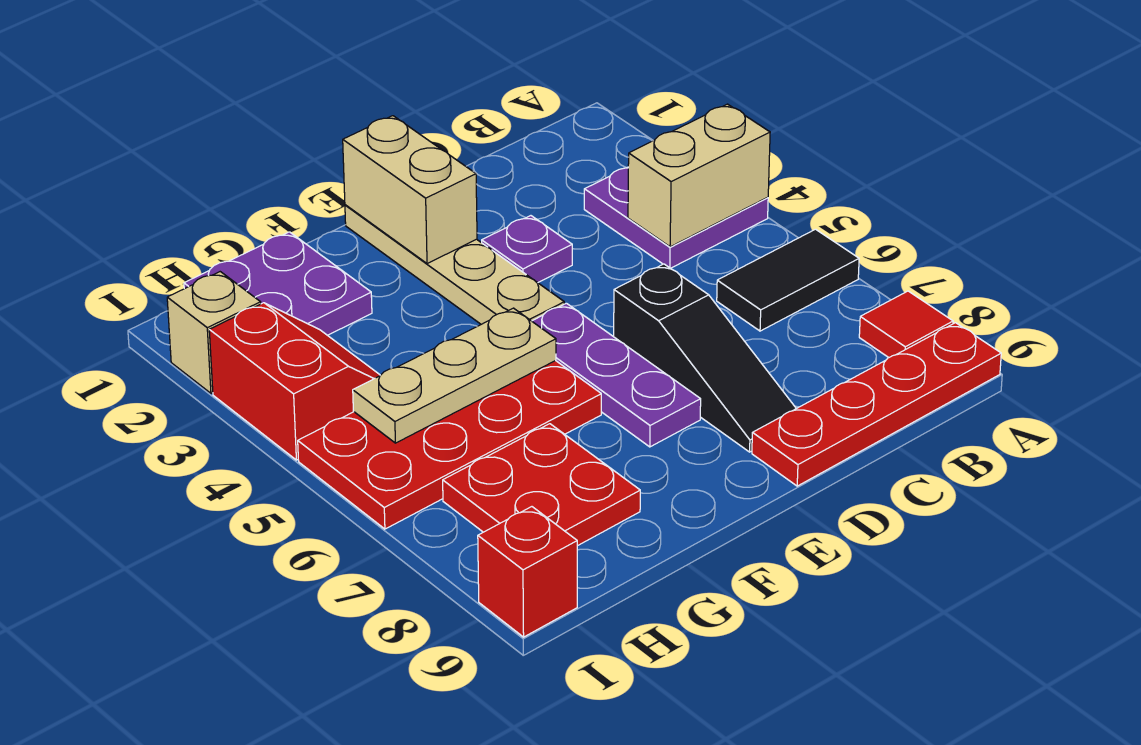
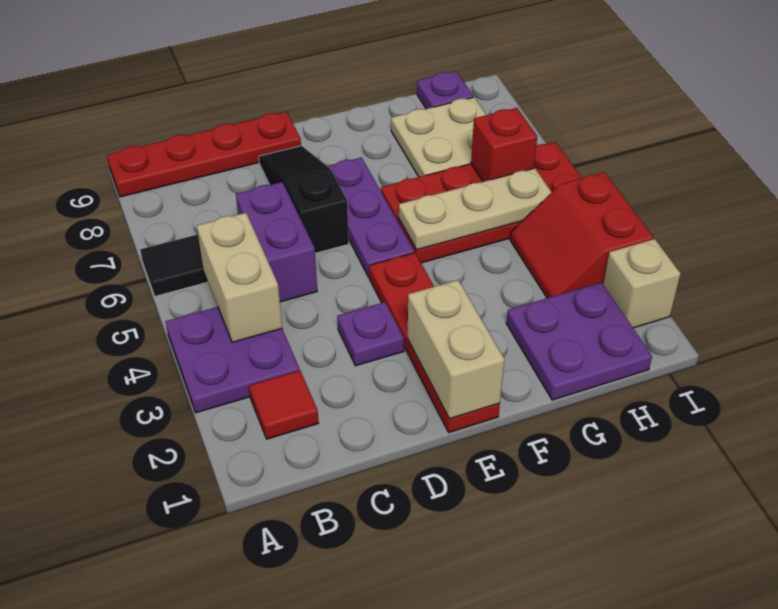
tan brick A4:B4 level 2 -> tan brick B4:B5 level 2
red tile A8 level 1 -> red tile B2 level 1
none -> purple brick C5:C6 level 1
tan plate E1:E4 level 1 -> red plate E1:E4 level 1
red plate G7:H8 level 1 -> tan plate G7:H8 level 1
none -> purple plate H9 level 1
red brick I9 level 1 -> red brick H6 level 2

